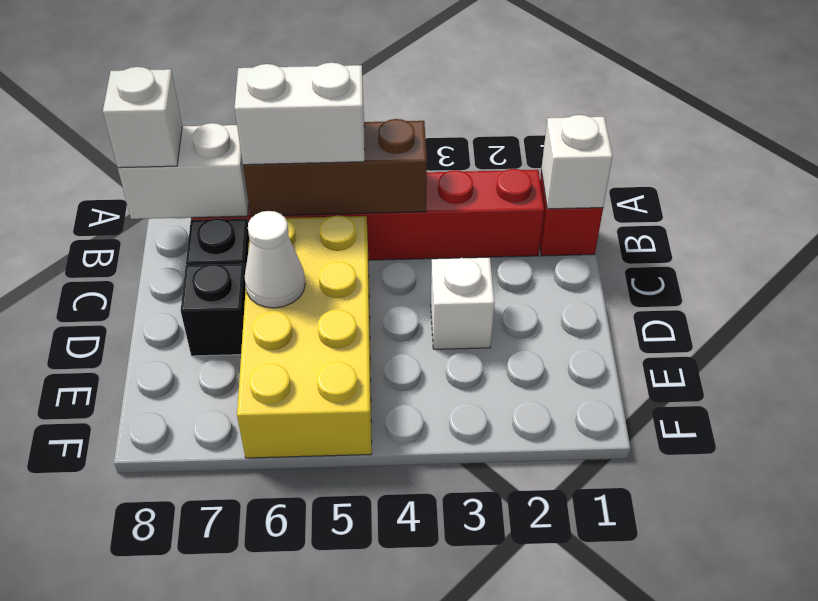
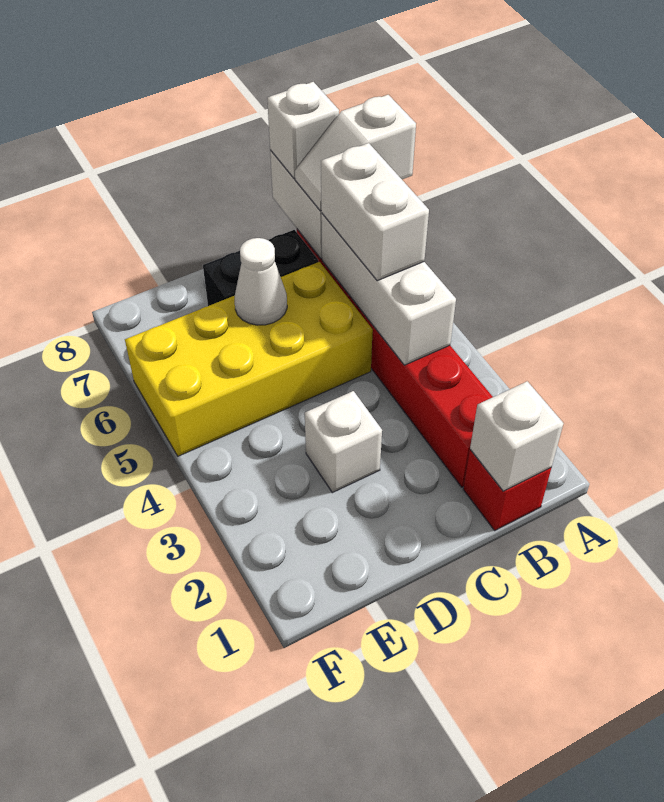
none -> white slope A7:B7 level 3 top A
brown brick B4:B6 level 2 -> white brick B4:B6 level 2

